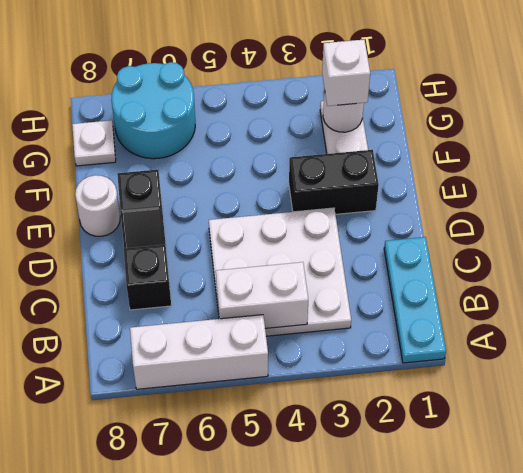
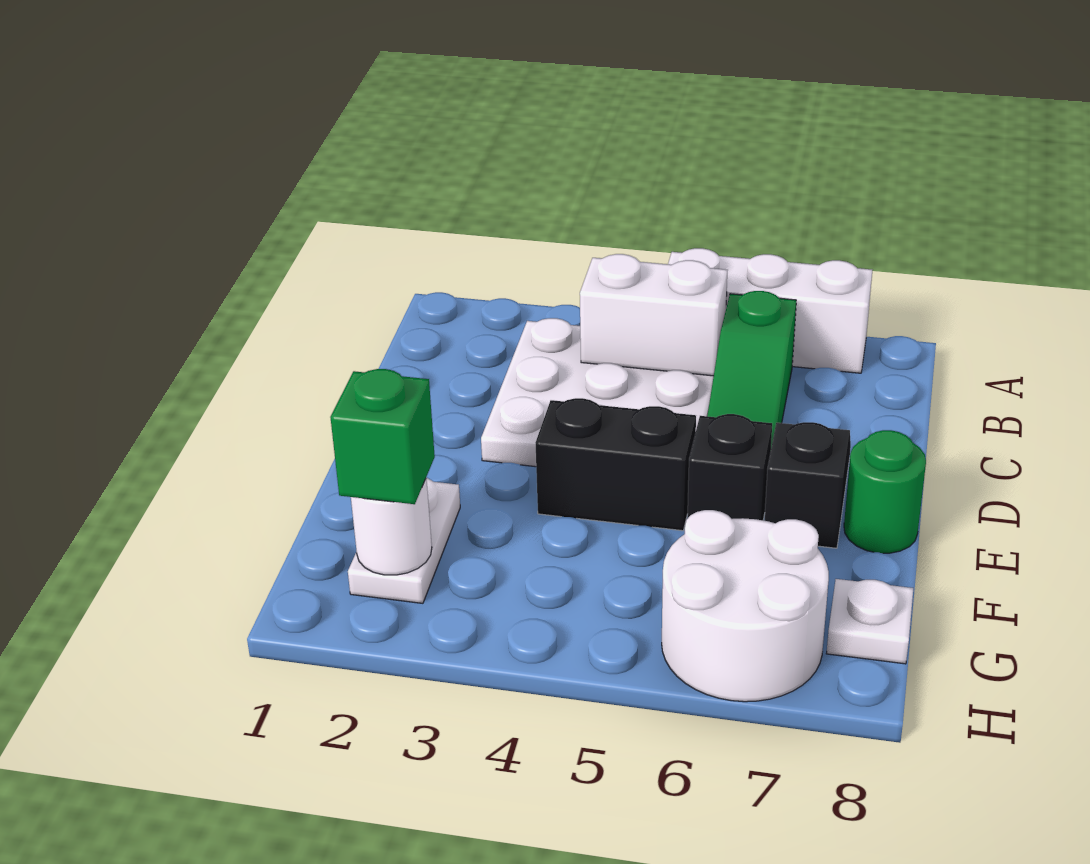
cyan plate A1:C1 level 1 -> none
none -> green slope B6:D6 level 1 top B
black brick C7 level 1 -> black brick E6 level 1
black brick E2:E3 level 1 -> black brick E4:E5 level 1
white round brick E8 level 1 -> green round brick E8 level 1
white brick G2 level 3 -> green brick G2 level 3
cyan round brick G6:H7 level 1 -> white round brick G6:H7 level 1

